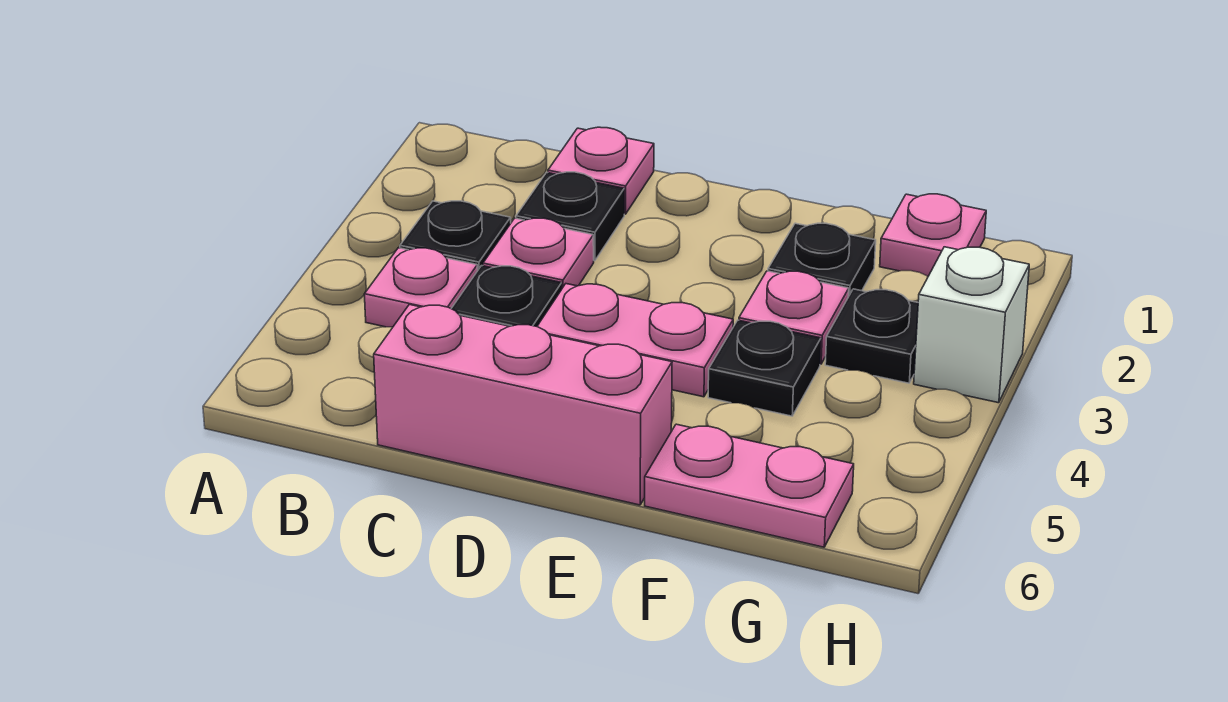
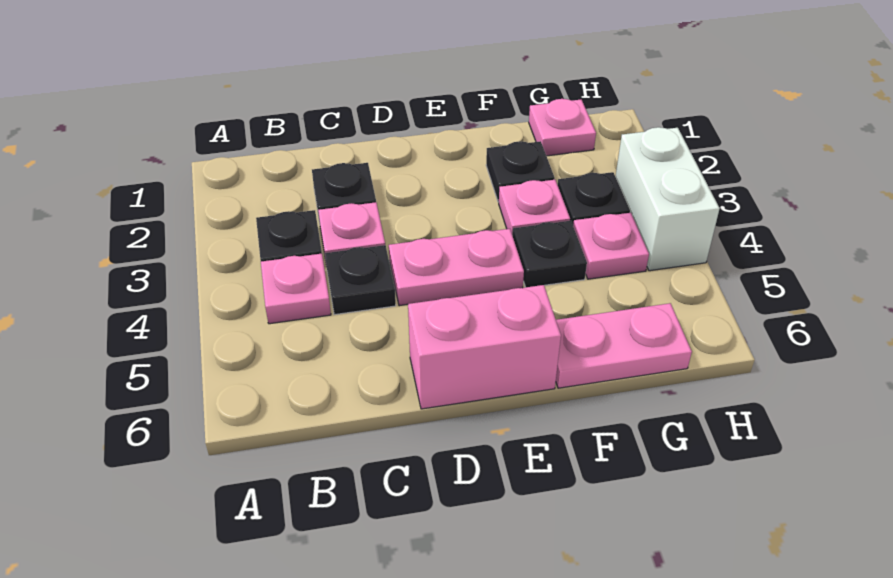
pink plate C1 level 1 -> pink plate G4 level 1
pink brick C6:E6 level 1 -> pink brick D6:E6 level 1
white brick H3 level 1 -> white brick H3:H4 level 1

